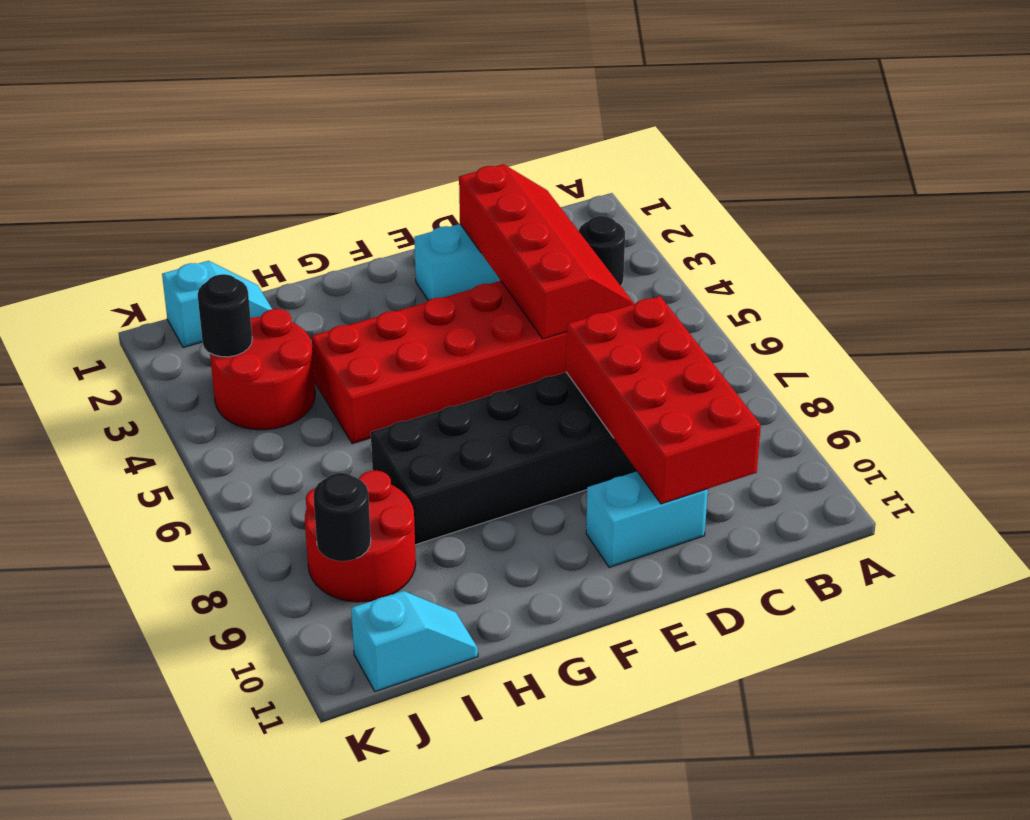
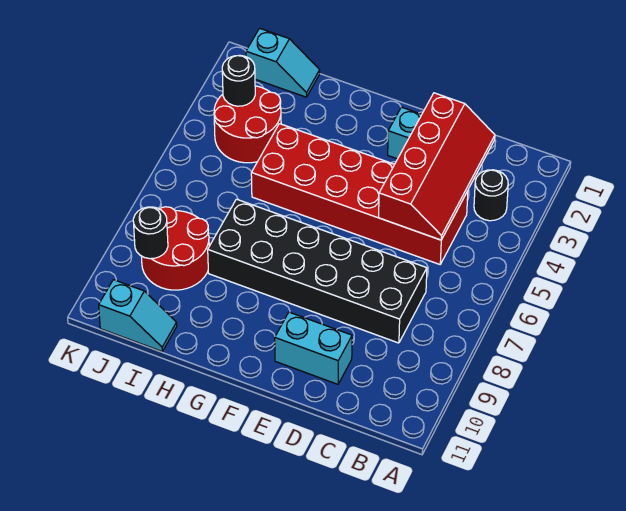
red brick C7:D10 level 2 -> none

